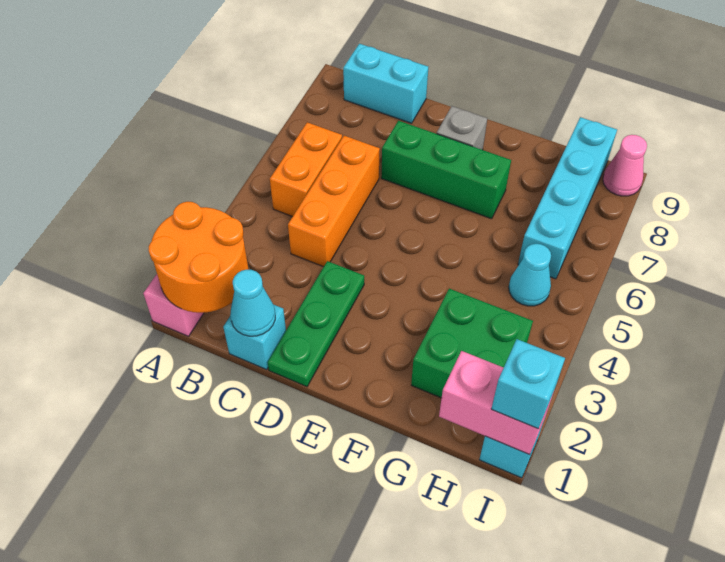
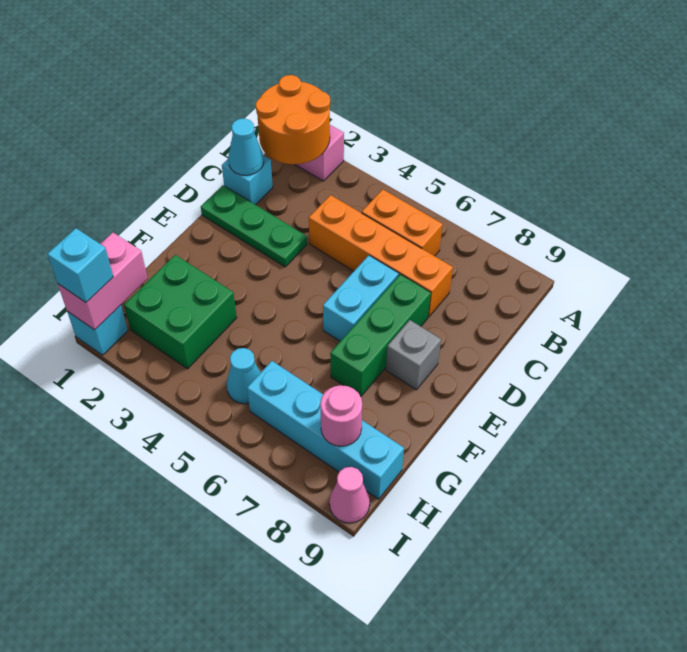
cyan brick B9:C9 level 1 -> cyan brick D6:E6 level 1
orange brick C4:C6 level 1 -> orange brick C4:C7 level 1
none -> pink round brick H8 level 2

